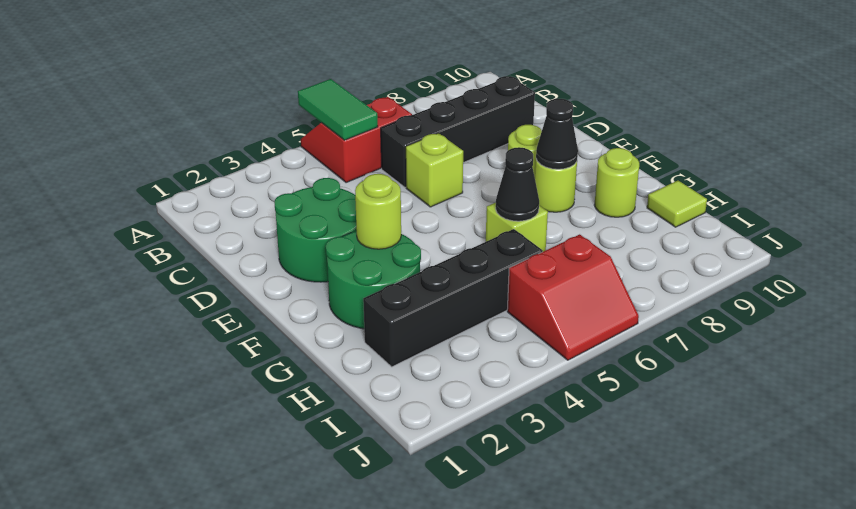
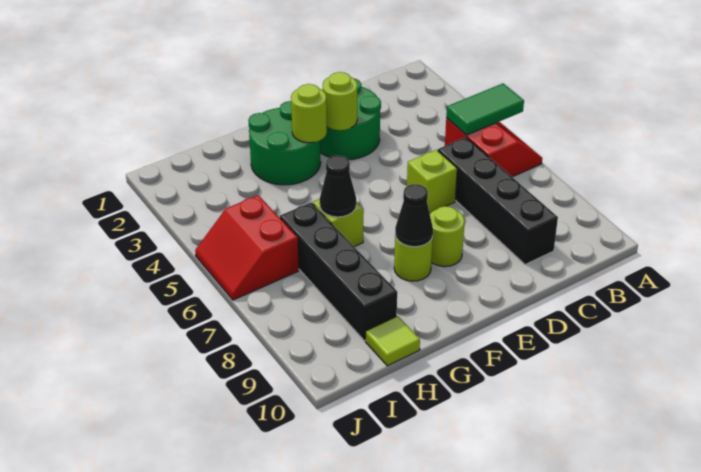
lime round brick G9 level 1 -> lime round brick E3 level 2
black brick H2:H5 level 1 -> black brick H6:H9 level 1

